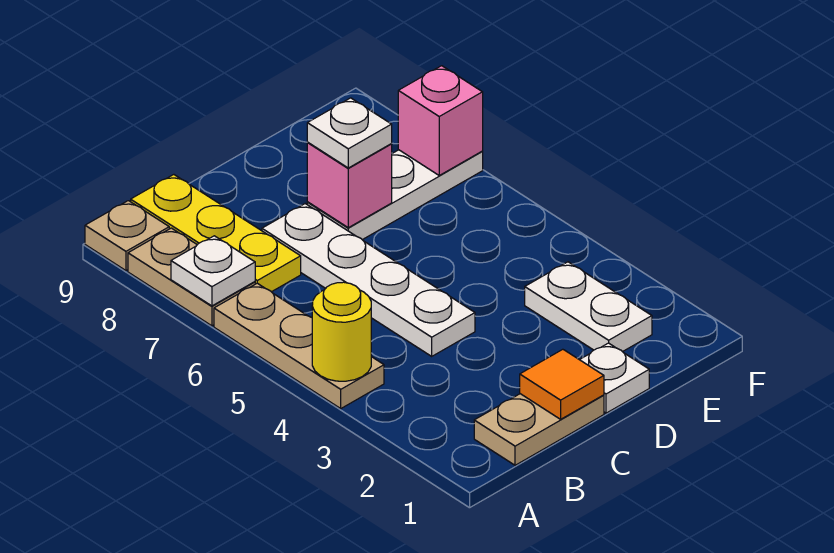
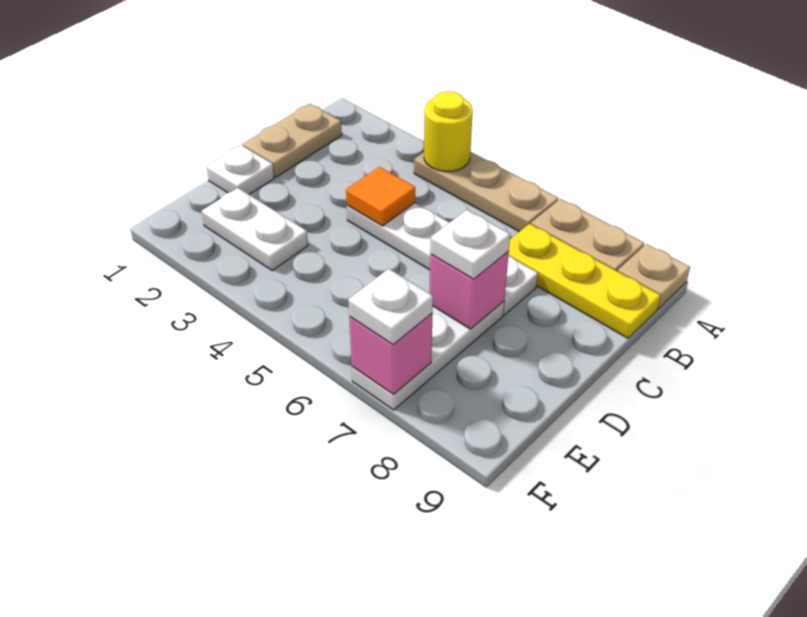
white plate A7 level 2 -> white plate F7 level 3
orange tile C1 level 2 -> orange tile C4 level 2

